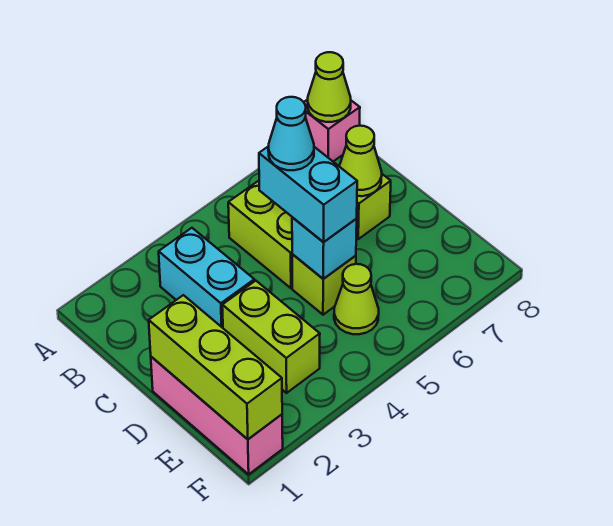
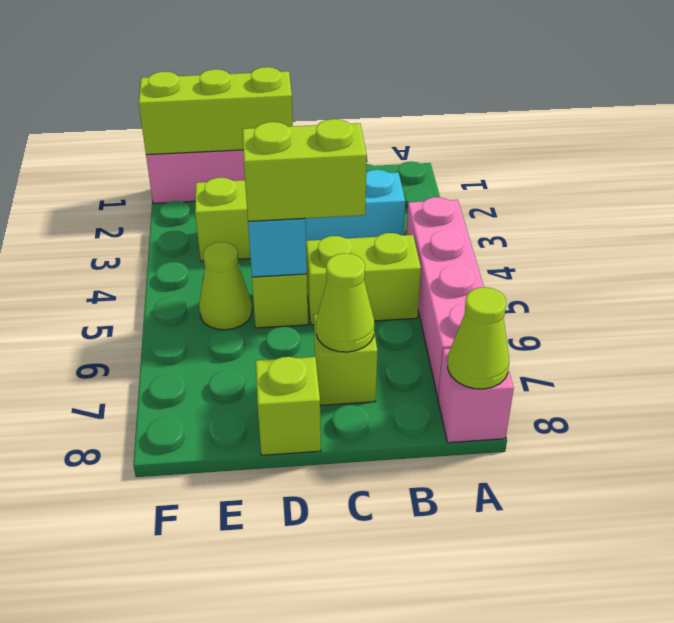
none -> pink brick A4:A7 level 1
cyan brick C5:D5 level 3 -> lime brick C5:D5 level 3
cyan cone C5 level 4 -> none
none -> lime brick D8 level 1

